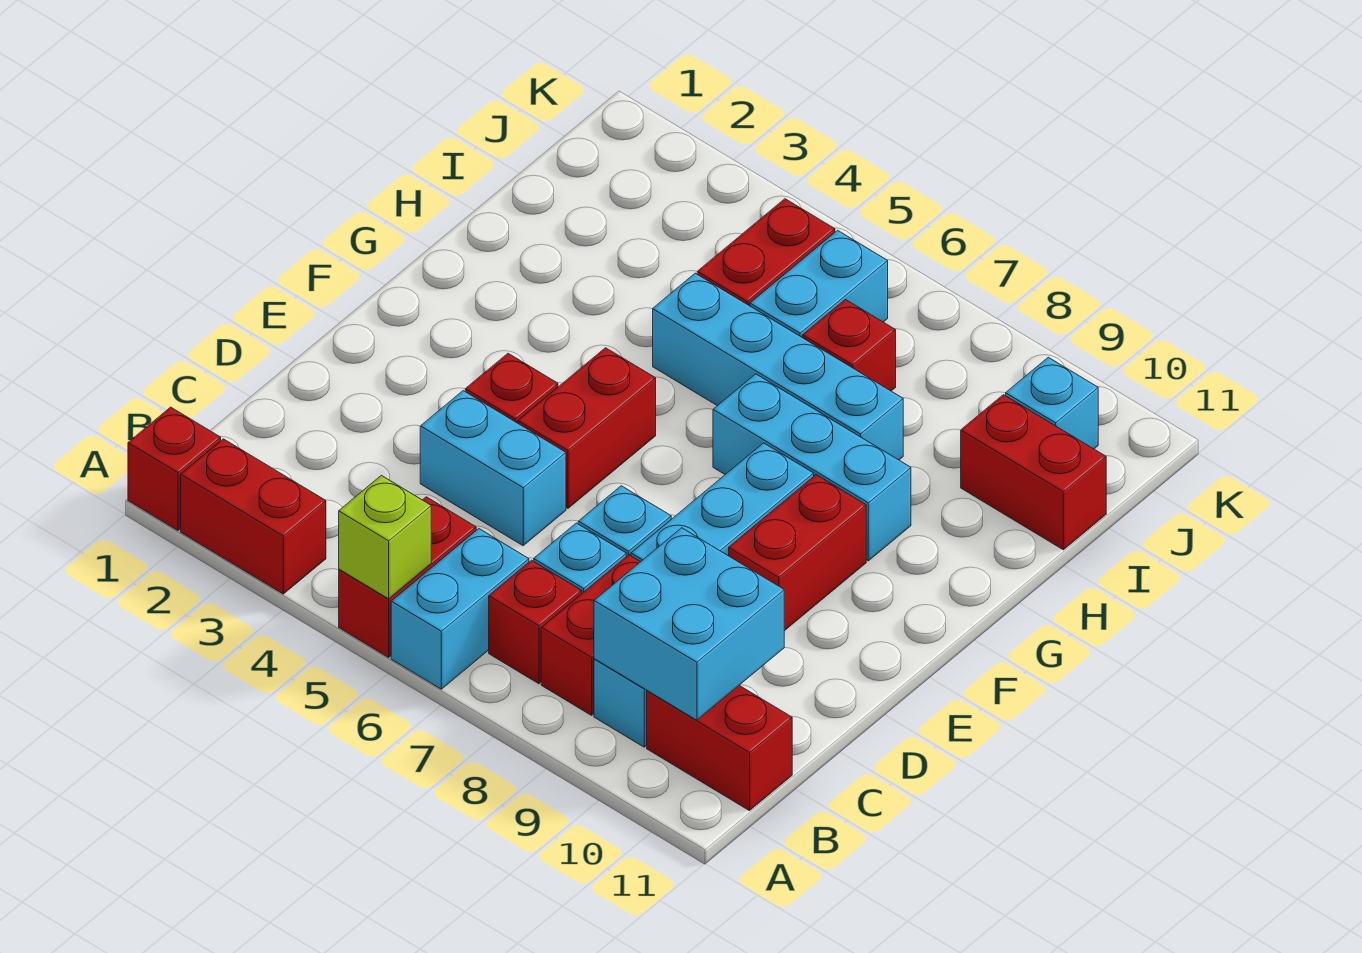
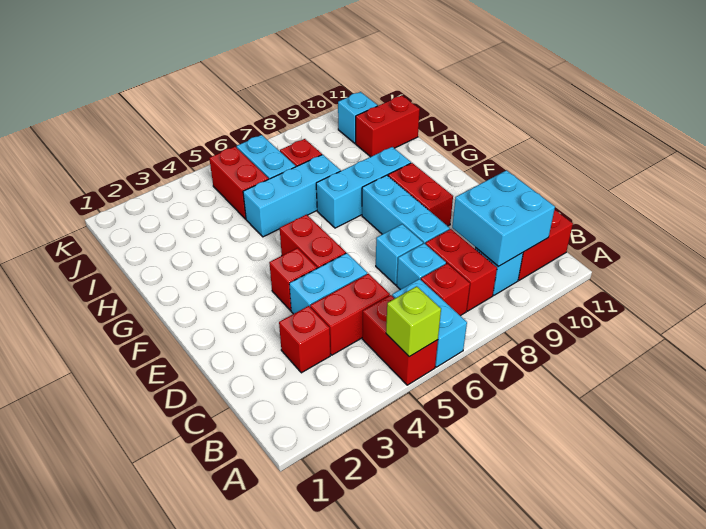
red brick A1 level 1 -> red brick C3 level 1
red brick A2:A3 level 1 -> red brick C4:C5 level 1
cyan brick H5:H8 level 1 -> cyan brick H5:H7 level 1

